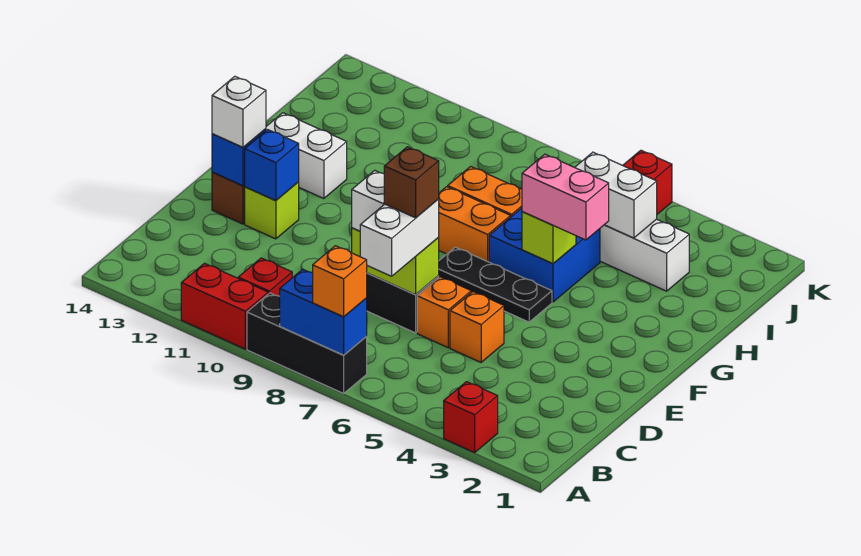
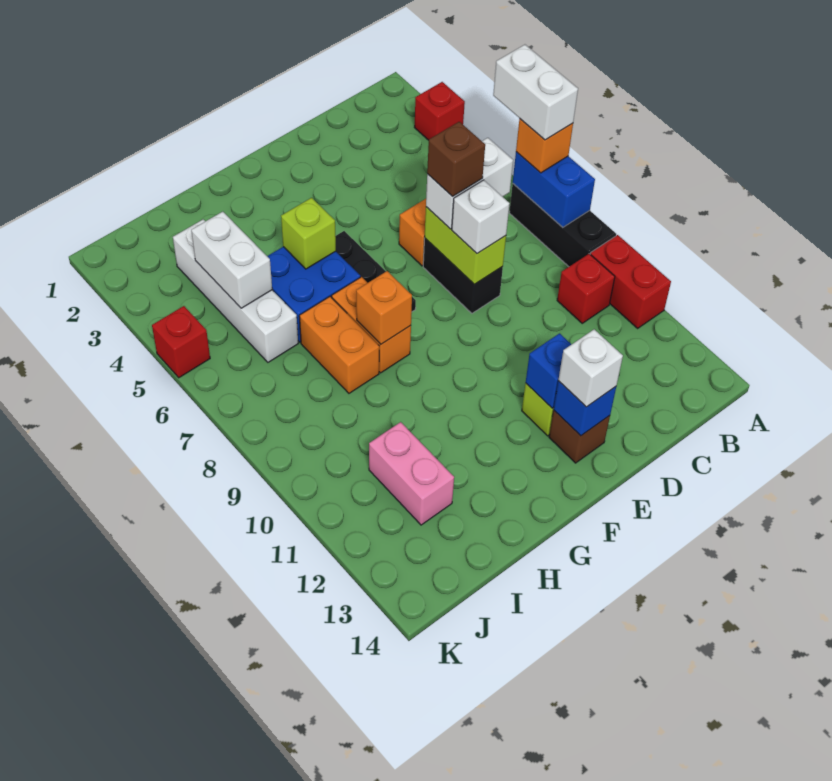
orange brick D5 level 1 -> orange brick G8 level 2
pink brick G4:G5 level 3 -> pink brick I11:I12 level 1
white brick G12:G13 level 1 -> white brick A6:A7 level 4

